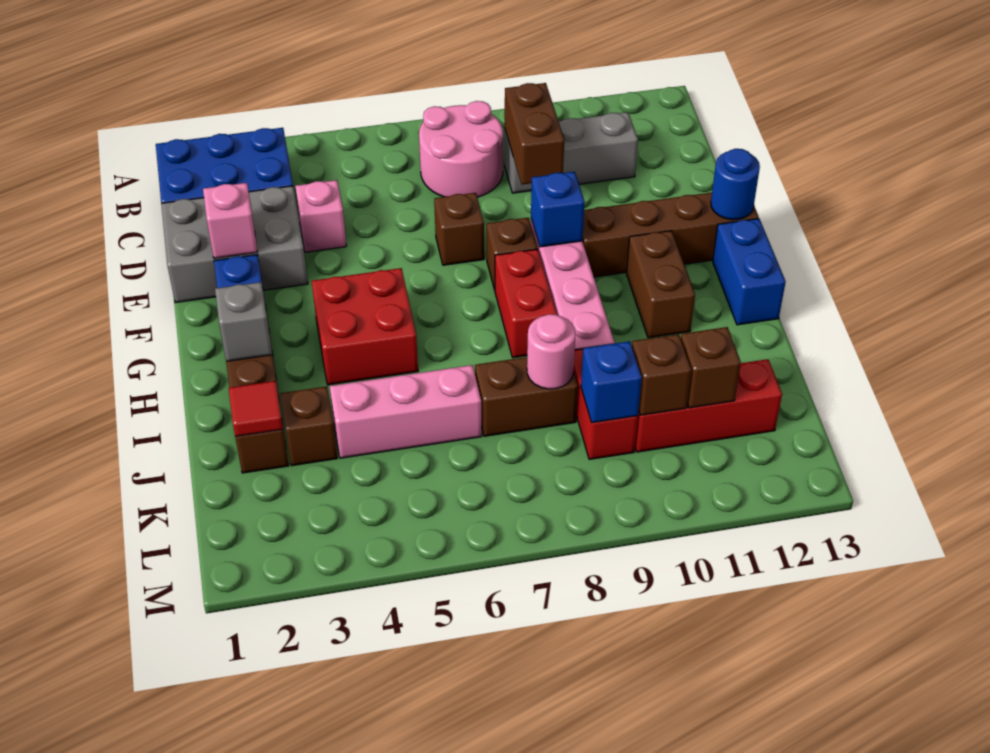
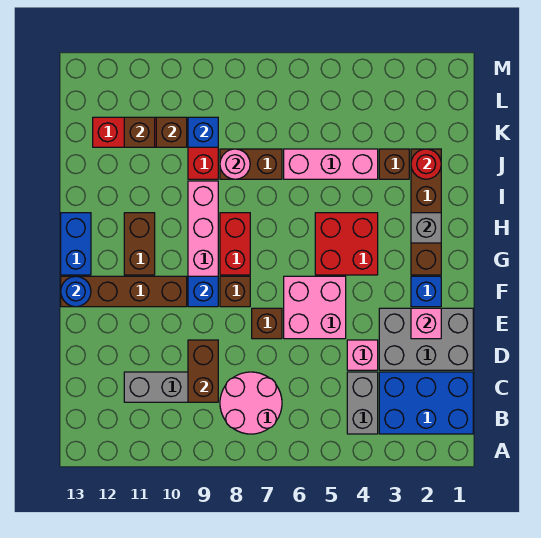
none -> grey brick B4:C4 level 1
none -> pink brick E5:F6 level 1
red tile J2 level 2 -> red round brick J2 level 2

